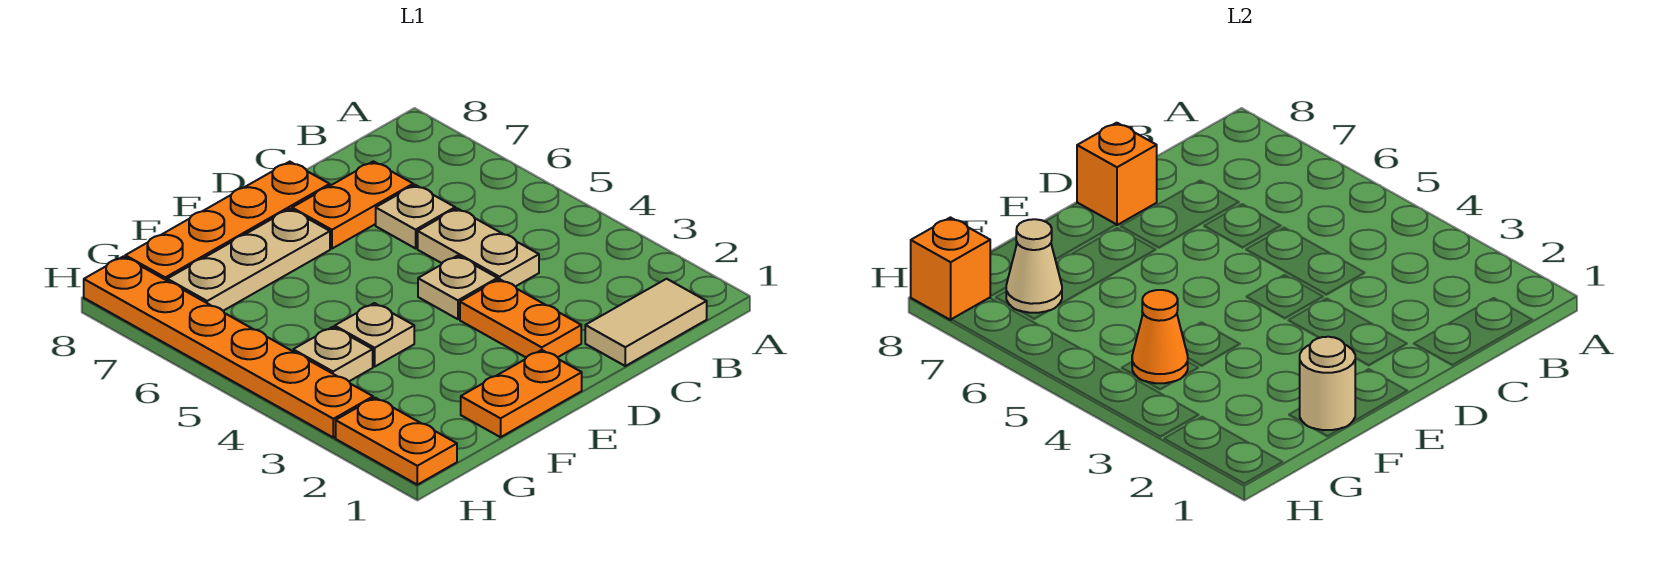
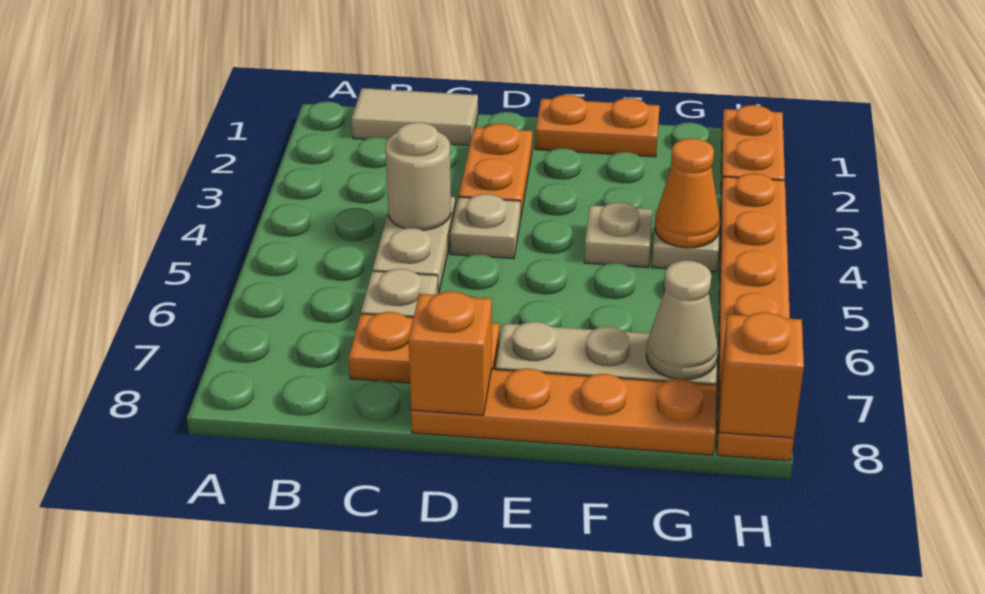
tan round brick F1 level 2 -> tan round brick C4 level 2

